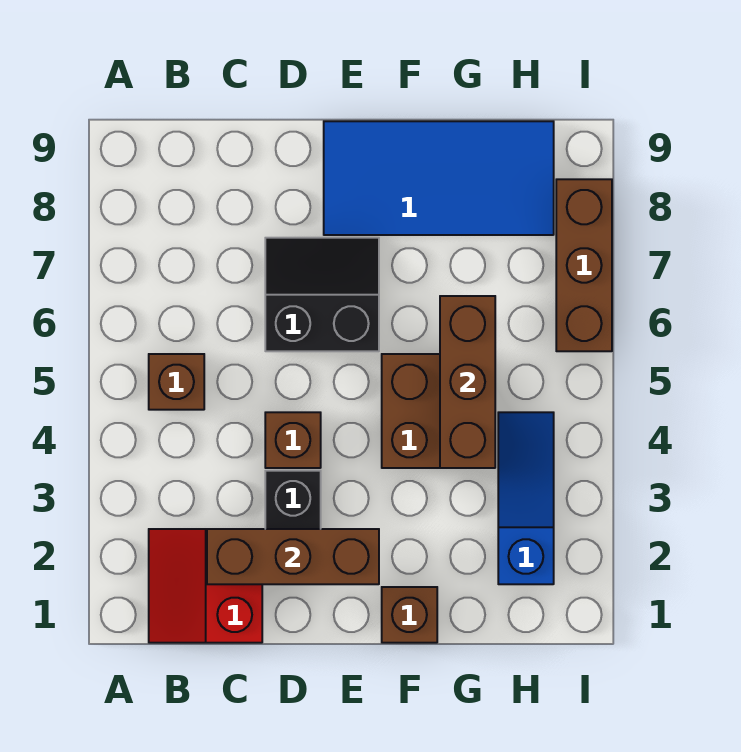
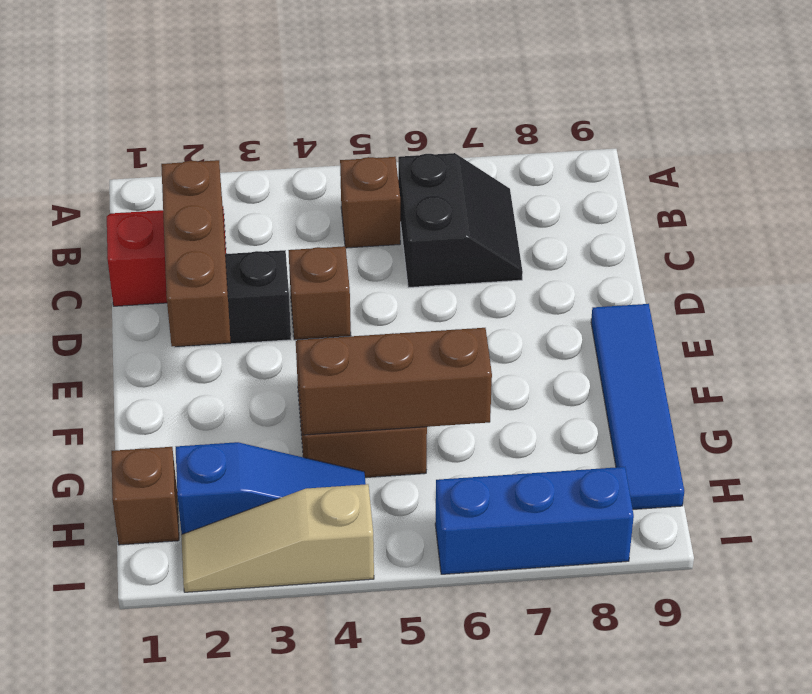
black slope D6:E7 level 1 top 6 -> black slope B6:C7 level 1 top 6
blue tile E8:H9 level 1 -> blue tile E9:H9 level 1
brown brick F1 level 1 -> brown brick H1 level 1
none -> tan slope I2:I4 level 1 top 4
brown brick I6:I8 level 1 -> blue brick I6:I8 level 1

